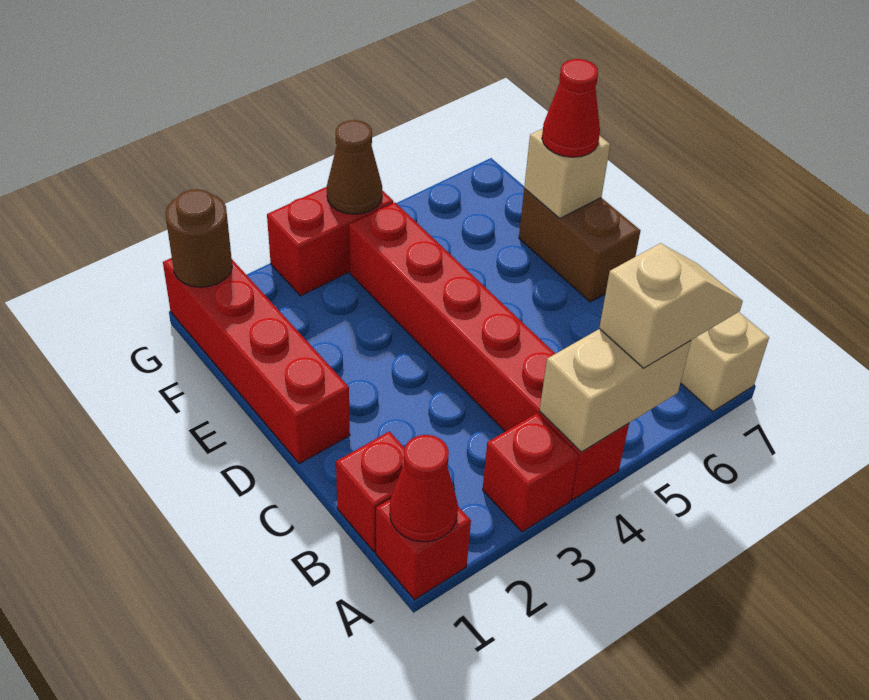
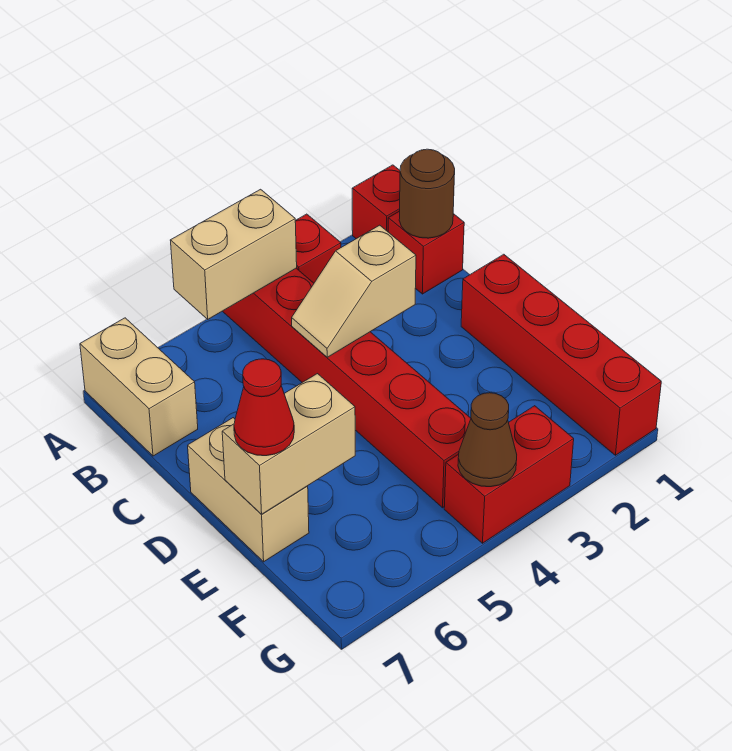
red cone A1 level 2 -> none
tan slope A5:A6 level 3 top 5 -> tan slope C3:C4 level 2 top 3
brown brick D7:E7 level 1 -> tan brick D7:E7 level 1
tan brick E7 level 2 -> tan brick E6:E7 level 2
brown round brick G1 level 2 -> brown round brick B1 level 2

